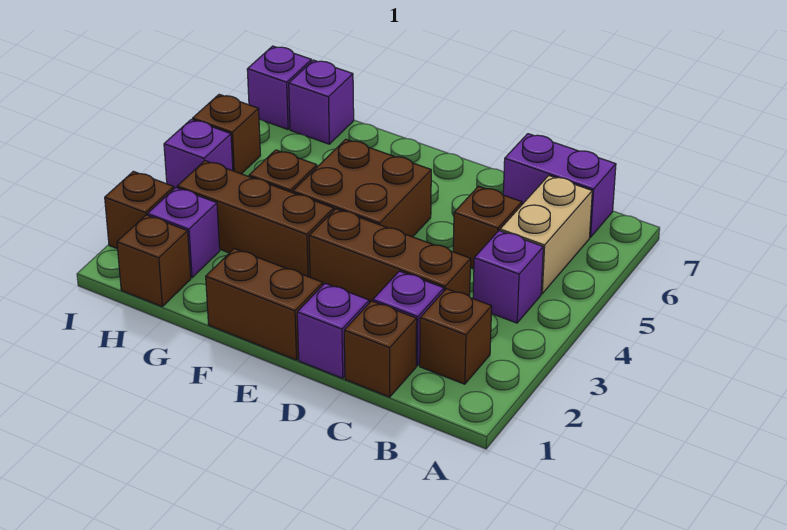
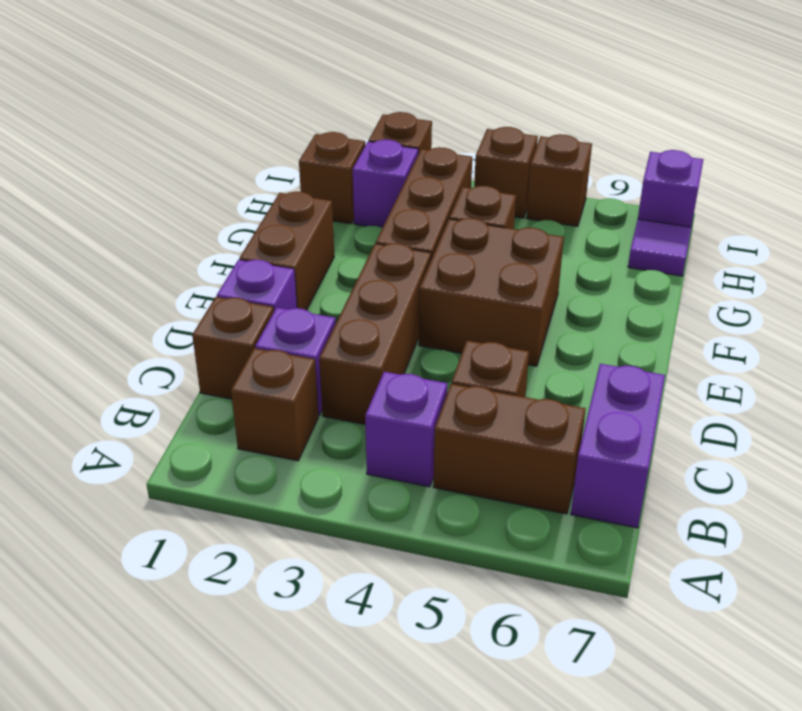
tan brick B5:B6 level 1 -> brown brick B5:B6 level 1
purple brick H7 level 1 -> purple tile H7 level 1
purple brick I4 level 1 -> brown brick I4 level 1

